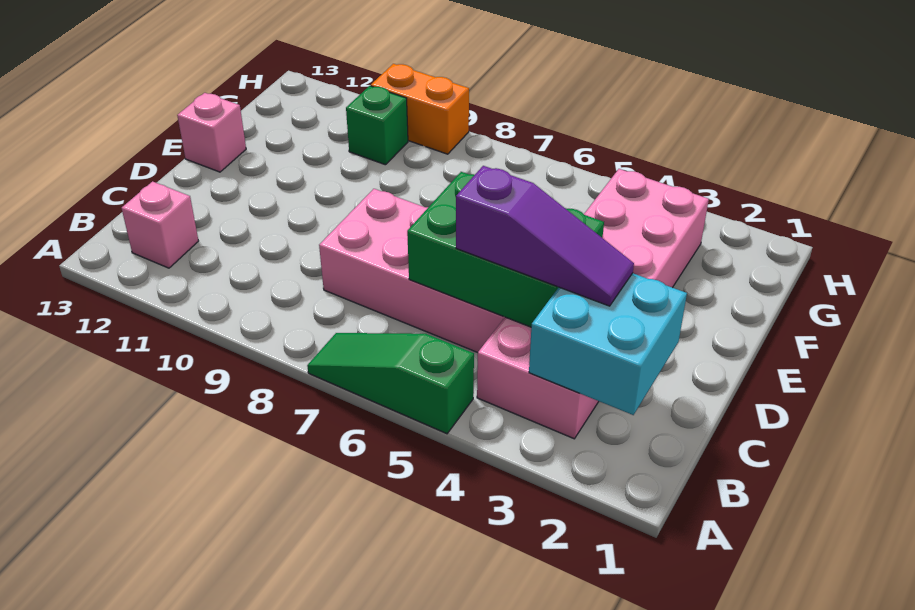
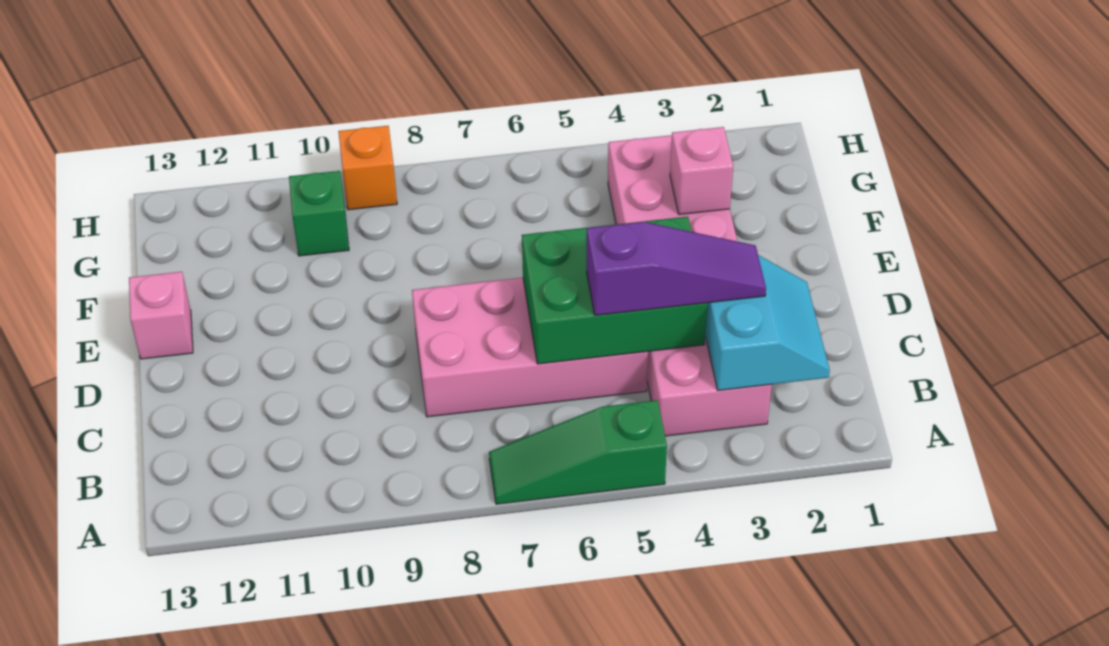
cyan brick B2:C3 level 2 -> cyan slope B2:C3 level 2 top 3
pink brick B12 level 1 -> pink brick F3 level 2
orange brick H9:H10 level 1 -> orange brick H9 level 1

